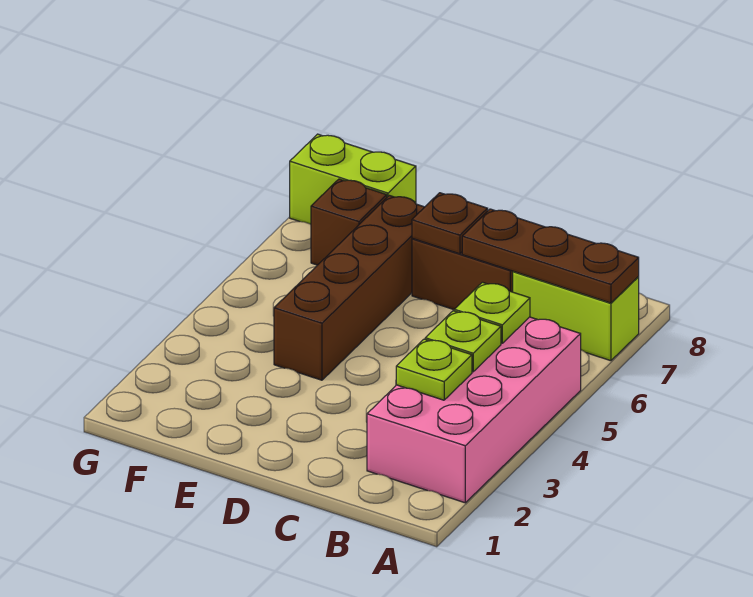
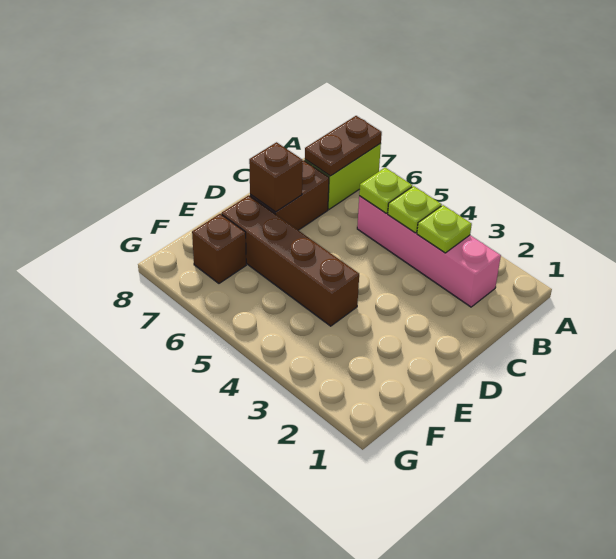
pink brick A2:B5 level 1 -> pink brick B2:B5 level 1
brown plate A7:C7 level 2 -> brown plate A7:B7 level 2
brown plate D7 level 2 -> brown brick D7 level 2
lime brick F8:G8 level 1 -> none

